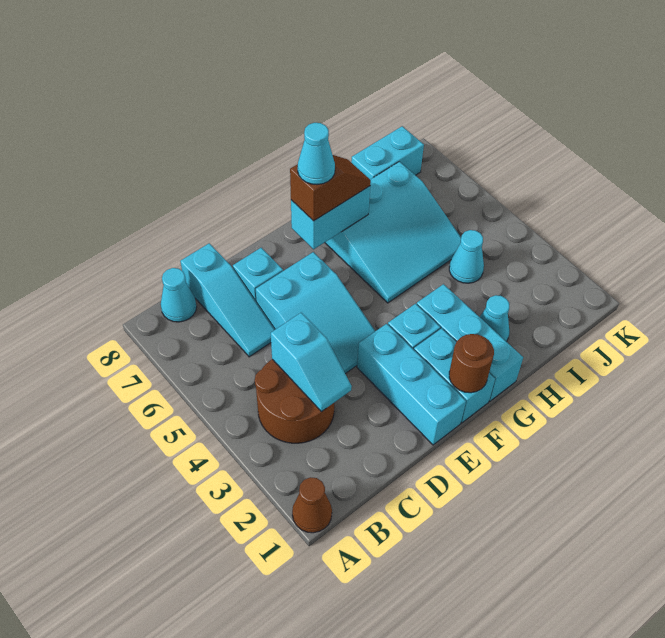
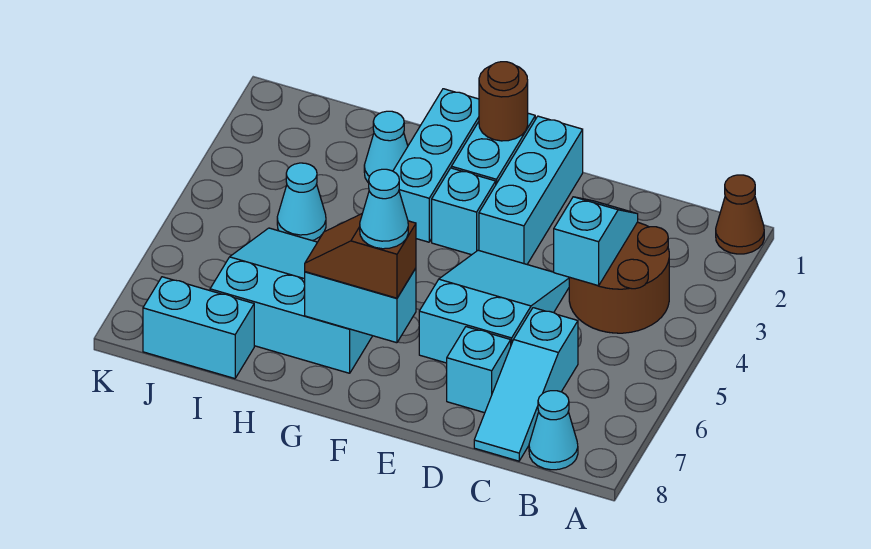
cyan slope C6:C8 level 1 top 8 -> cyan slope C6:C8 level 1 top 6

